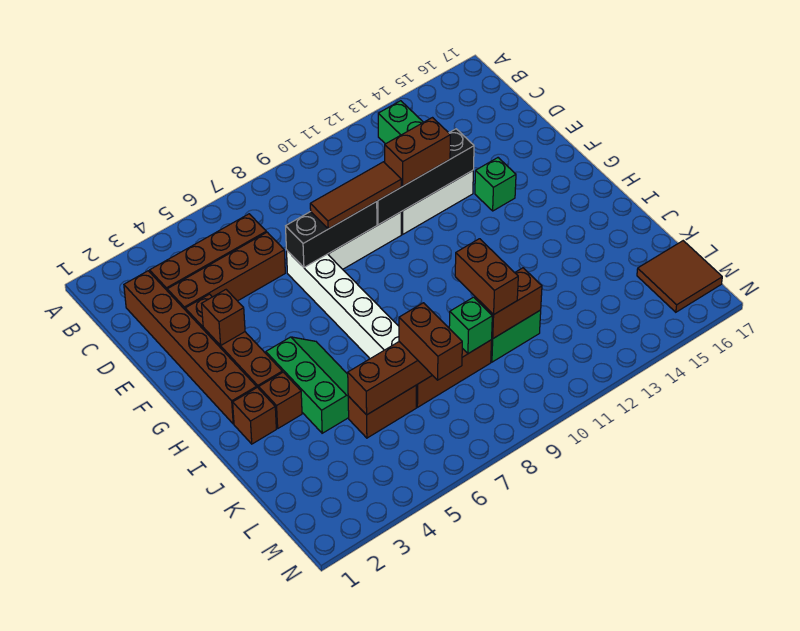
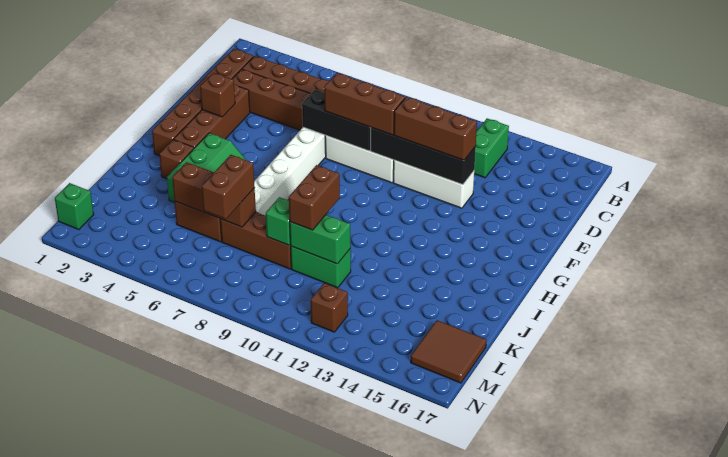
brown tile E8:E10 level 3 -> brown brick E8:E10 level 3
brown brick E11:E12 level 3 -> brown brick E11:E13 level 3
green brick F14 level 1 -> green brick M1 level 1
brown brick I2 level 1 -> brown brick M12 level 1
brown brick K10:K11 level 2 -> green brick K10:K11 level 2

